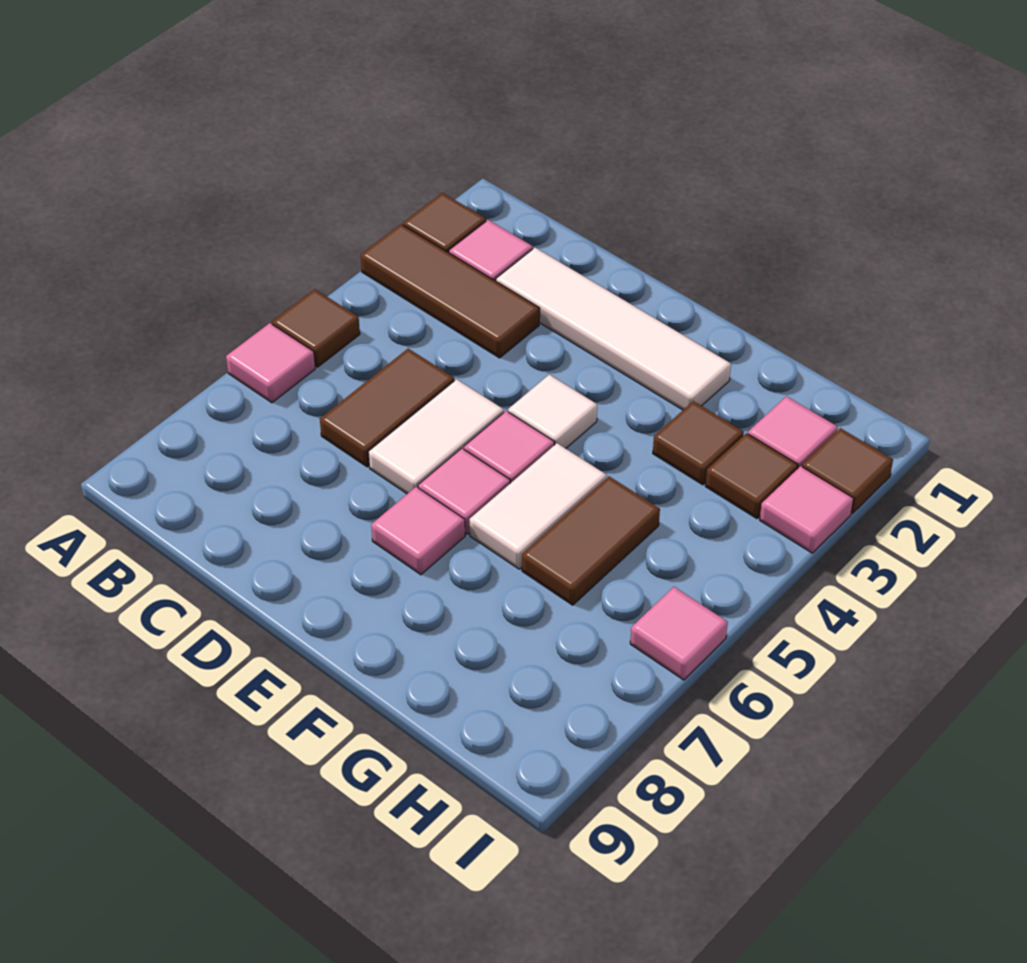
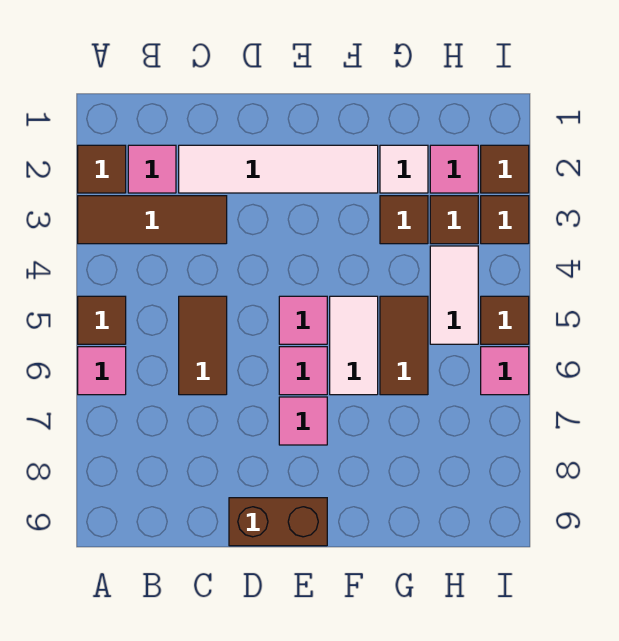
white tile D5:D6 level 1 -> white tile H4:H5 level 1
none -> brown brick D9:E9 level 1
white tile E4 level 1 -> white tile G2 level 1
pink tile I3 level 1 -> brown tile I3 level 1
none -> brown tile I5 level 1

